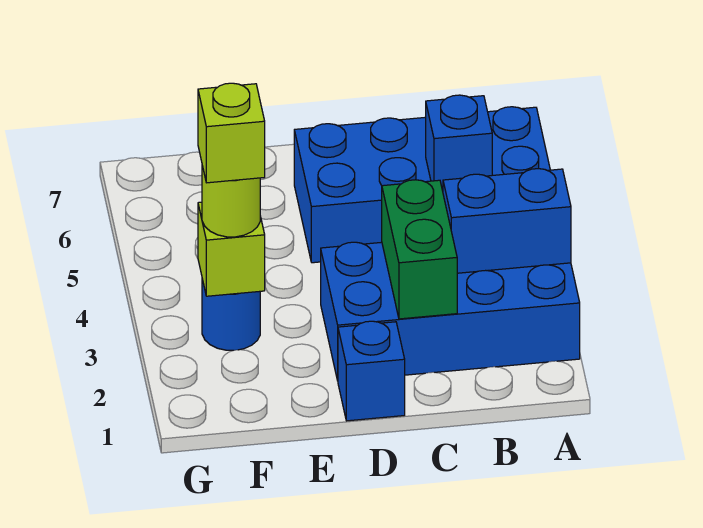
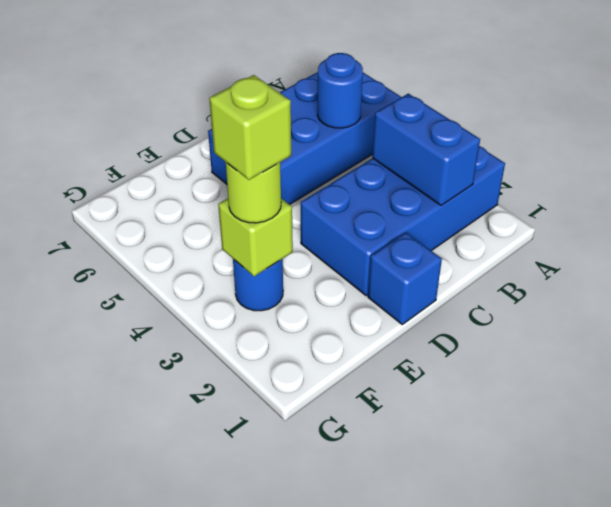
blue brick A3:B3 level 2 -> blue brick B2:B3 level 2
blue brick B5 level 2 -> blue round brick B5 level 2
green brick C2:C3 level 2 -> none

